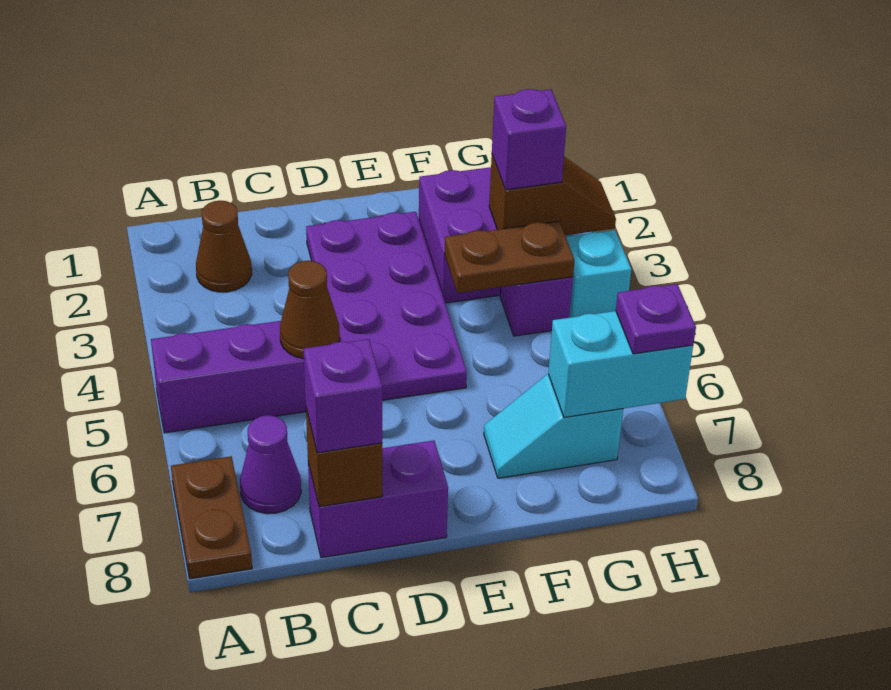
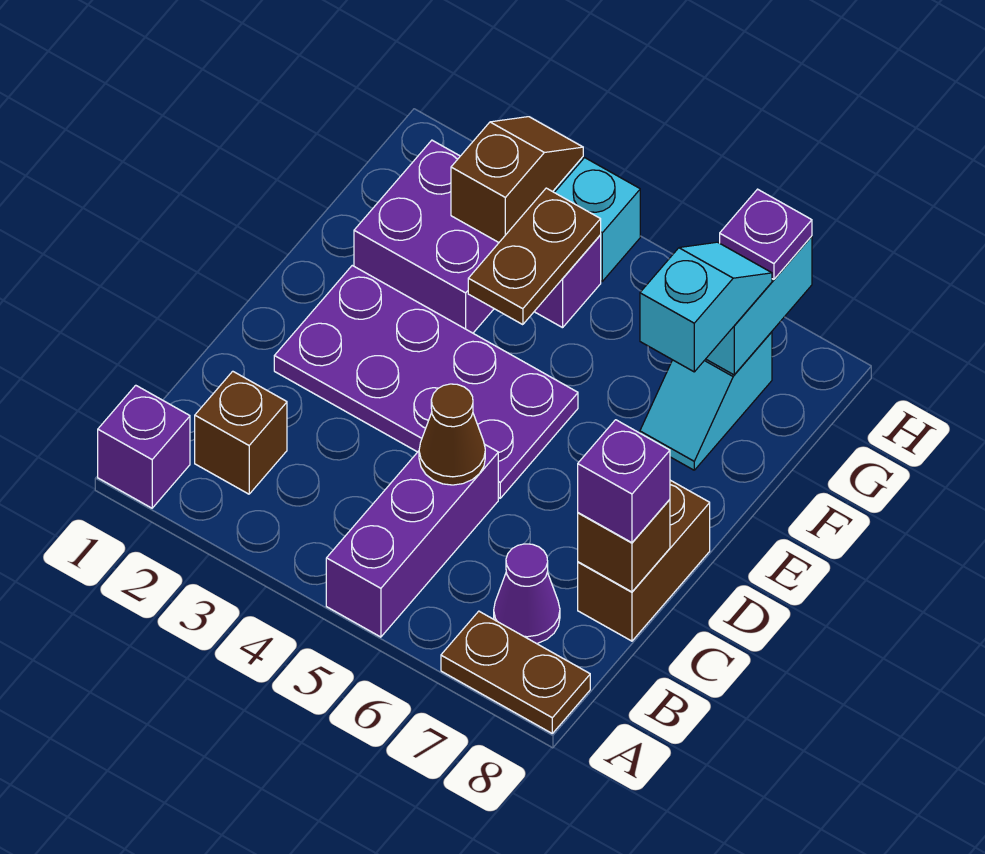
brown cone B2 level 1 -> brown brick B2 level 1
purple brick C8:D8 level 1 -> brown brick C8:D8 level 1
none -> cyan slope F7:G7 level 3 top F
purple brick G3 level 3 -> purple brick A1 level 1

